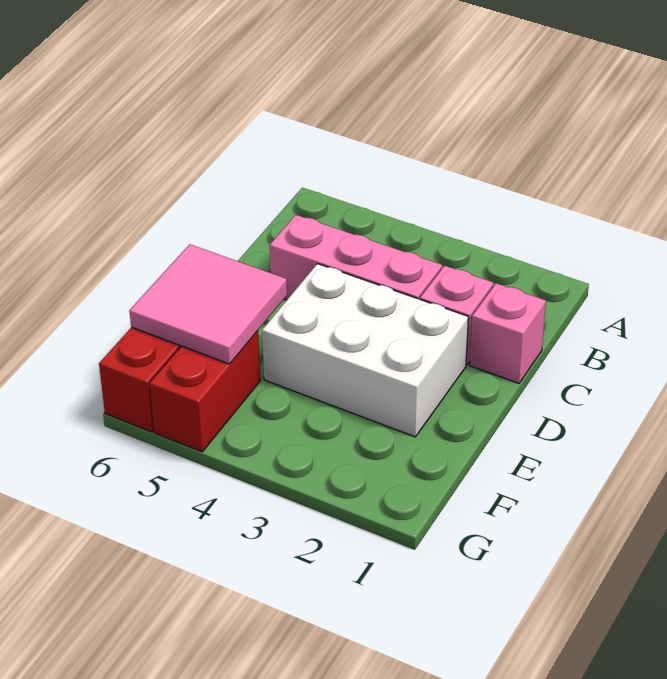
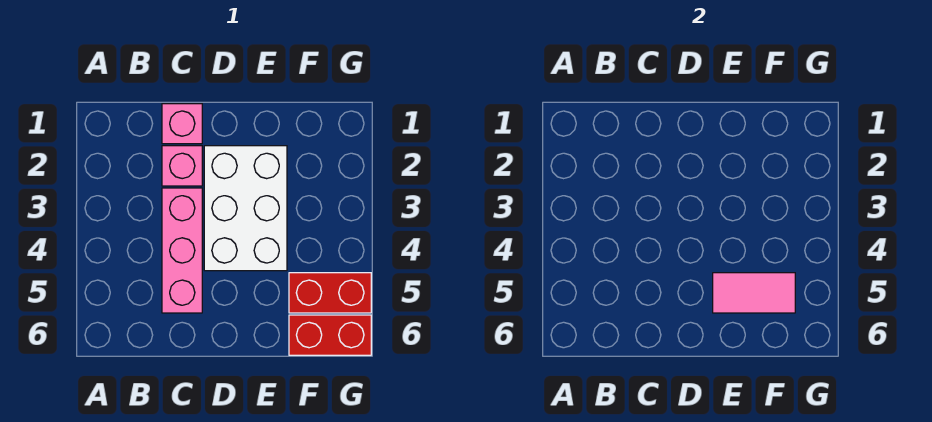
pink tile E5:F6 level 2 -> pink tile E5:F5 level 2

